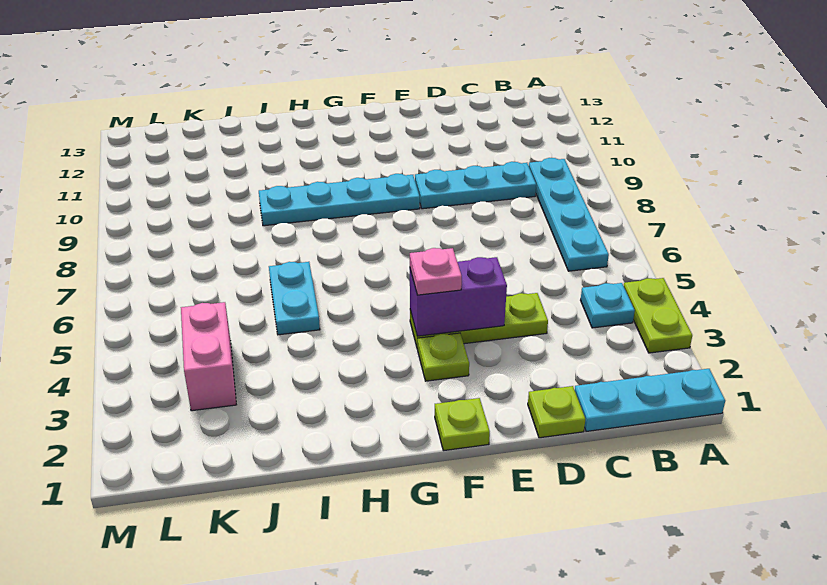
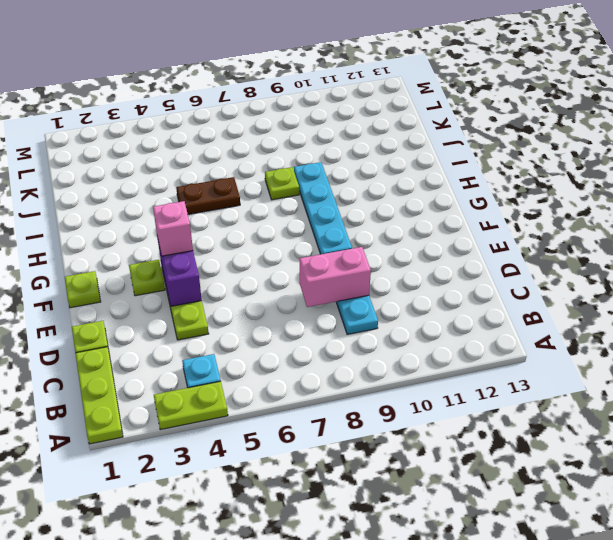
cyan plate A1:C1 level 1 -> lime plate A1:C1 level 1
cyan plate B6:B9 level 1 -> none
pink plate F4 level 3 -> pink brick F4 level 3
cyan plate I5:I6 level 1 -> brown plate I5:I6 level 1
none -> lime plate I8 level 1
pink brick K3:K4 level 1 -> pink brick D8:D9 level 2

